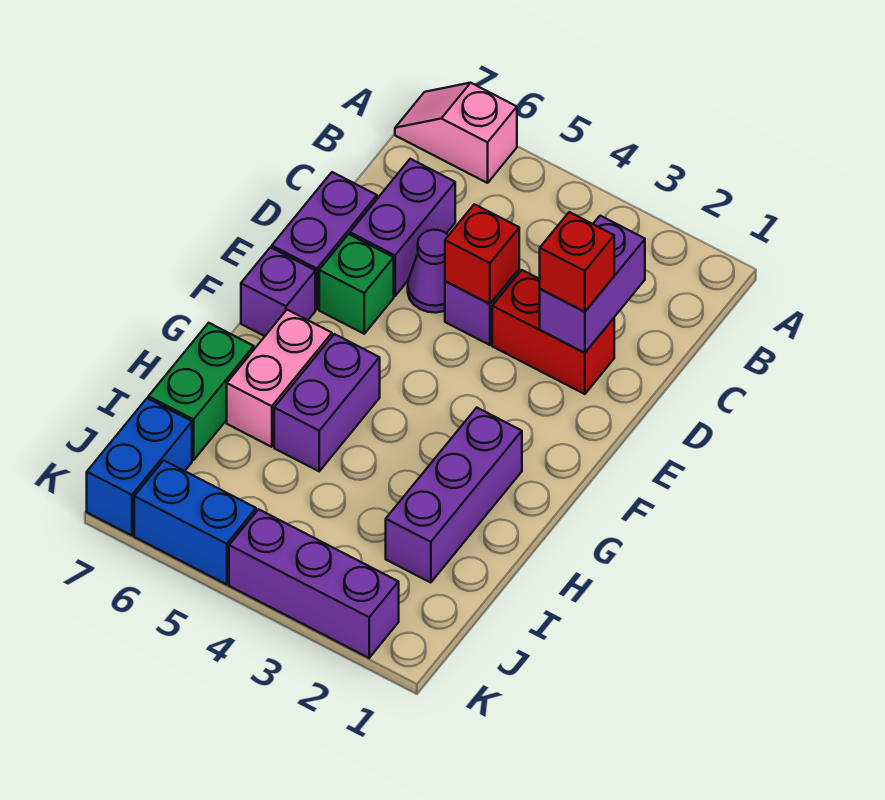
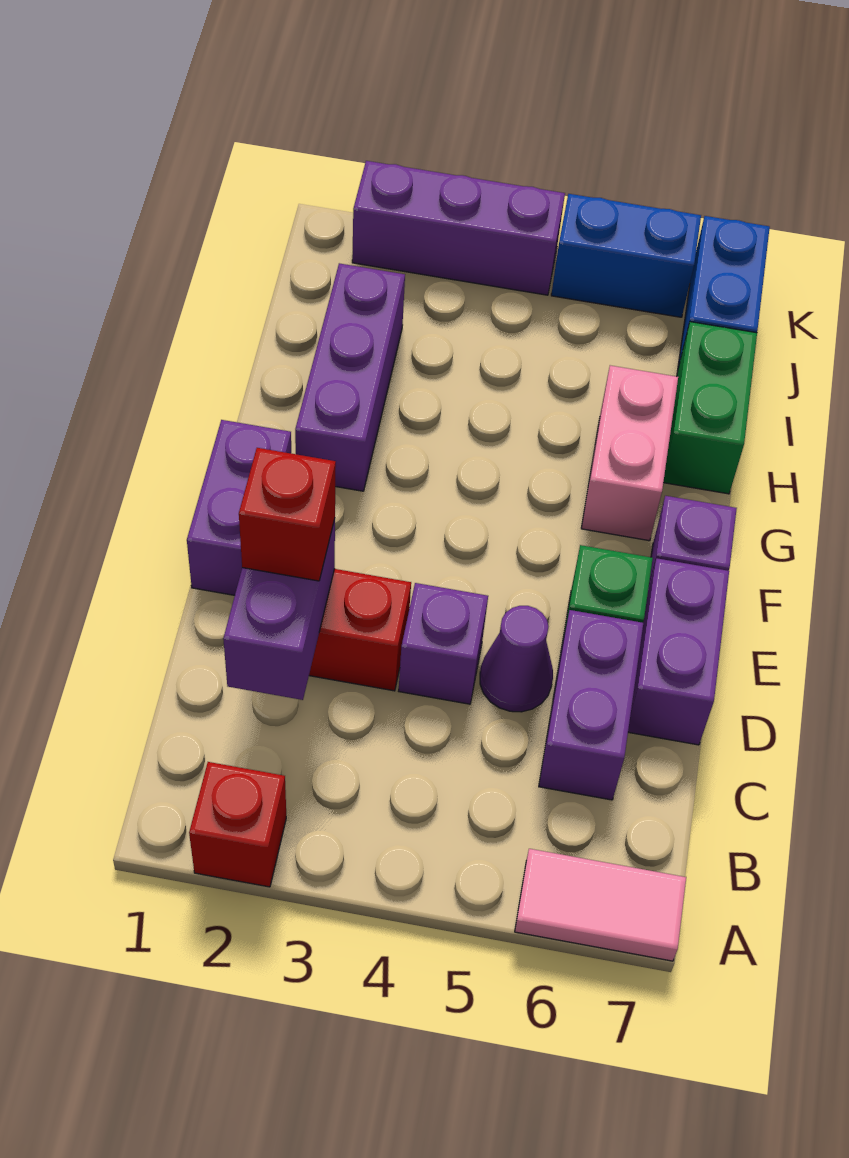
pink slope A6:A7 level 1 top 6 -> pink tile A6:A7 level 1
red brick D4 level 2 -> red brick A2 level 1
purple brick G5:H5 level 1 -> purple brick E1:F1 level 1

